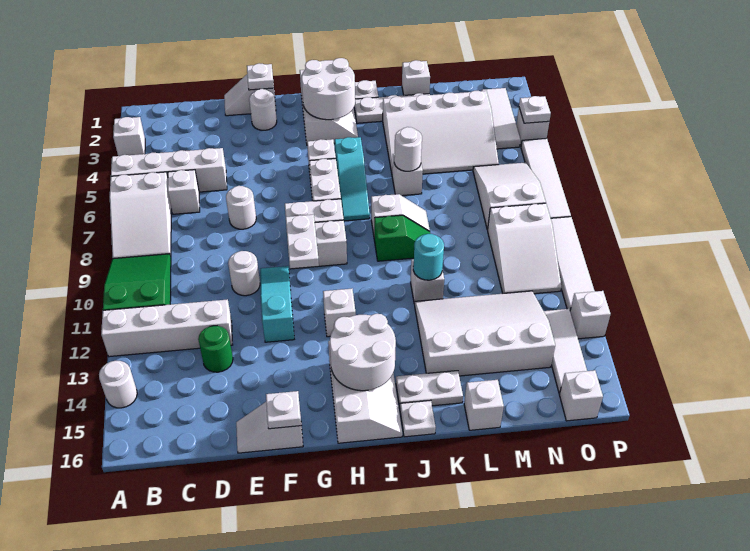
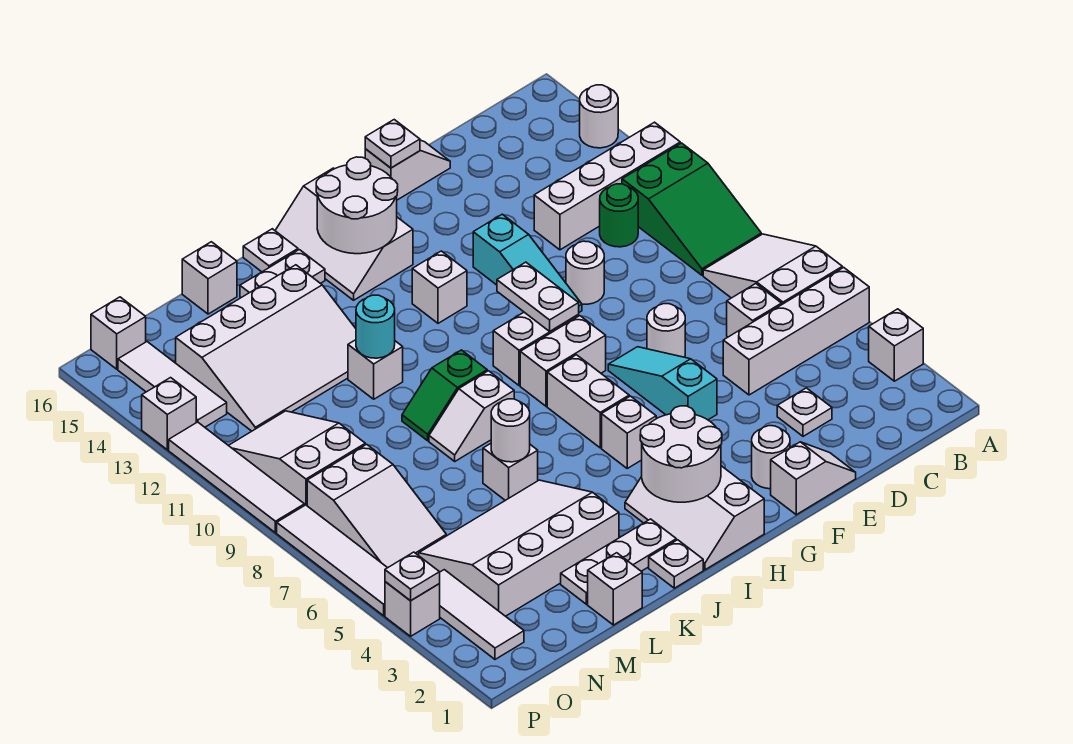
green round brick D13 level 1 -> green round brick C11 level 1
white plate F1 level 2 -> white plate D3 level 1
cyan slope I5:I7 level 1 top 5 -> cyan slope F5:F7 level 1 top 5

